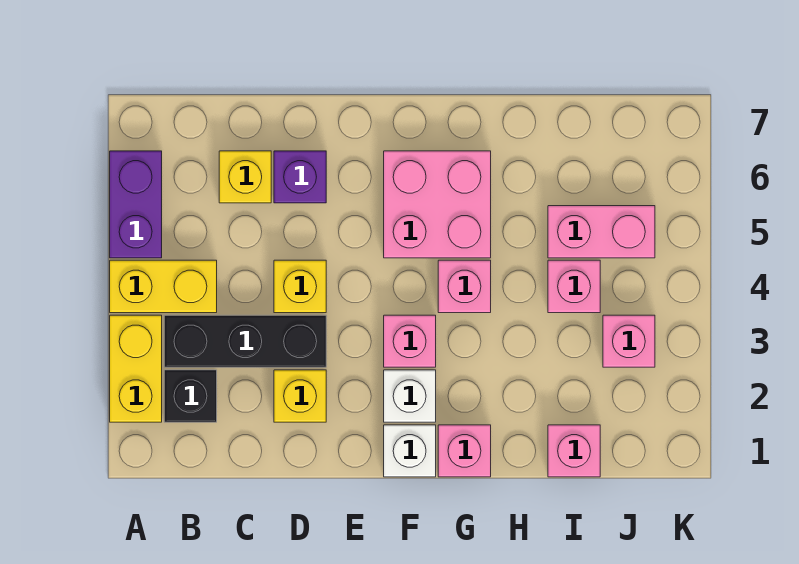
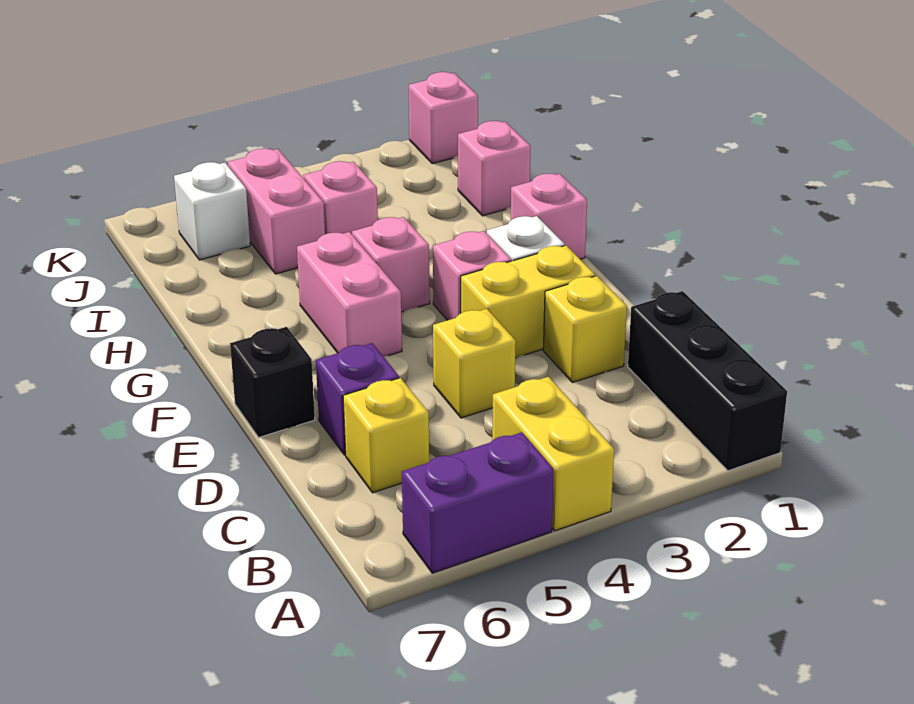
yellow brick A2:A3 level 1 -> yellow brick E2:E3 level 1
black brick B2 level 1 -> black brick E7 level 1
black brick B3:D3 level 1 -> black brick A1:C1 level 1
white brick F1 level 1 -> white brick J6 level 1
pink brick F5:G6 level 1 -> pink brick F5:G5 level 1
pink brick J3 level 1 -> pink brick K1 level 1

